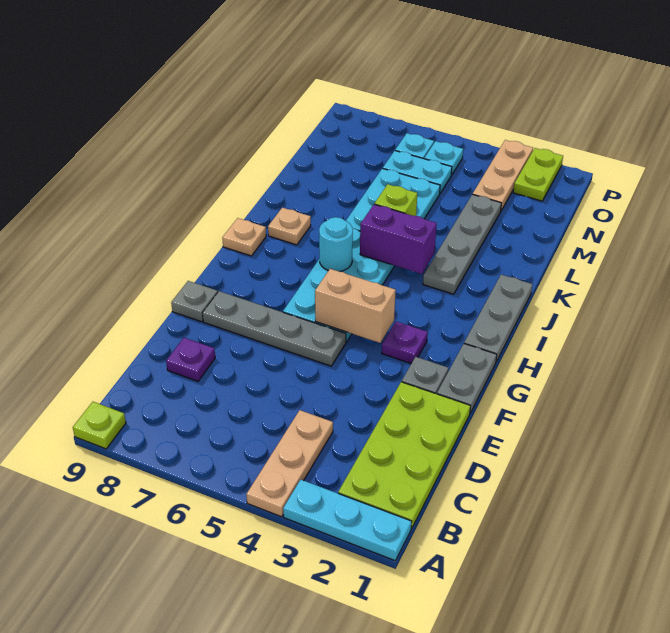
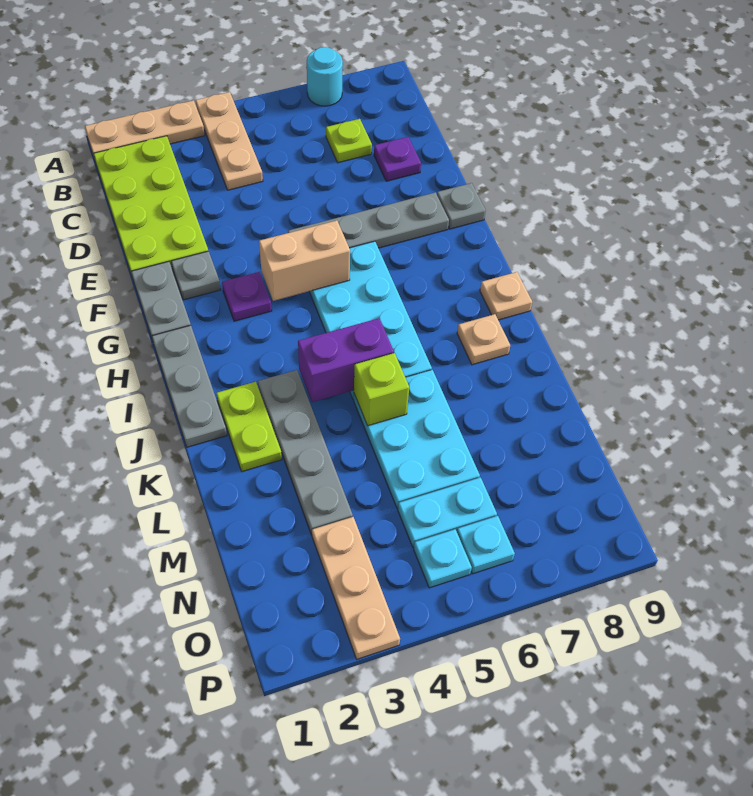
cyan plate A1:A3 level 1 -> tan plate A1:A3 level 1
lime plate A9 level 1 -> lime plate C7 level 1
cyan round brick I6 level 2 -> cyan round brick A7 level 1
lime plate O2:P2 level 1 -> lime plate J2:K2 level 1

